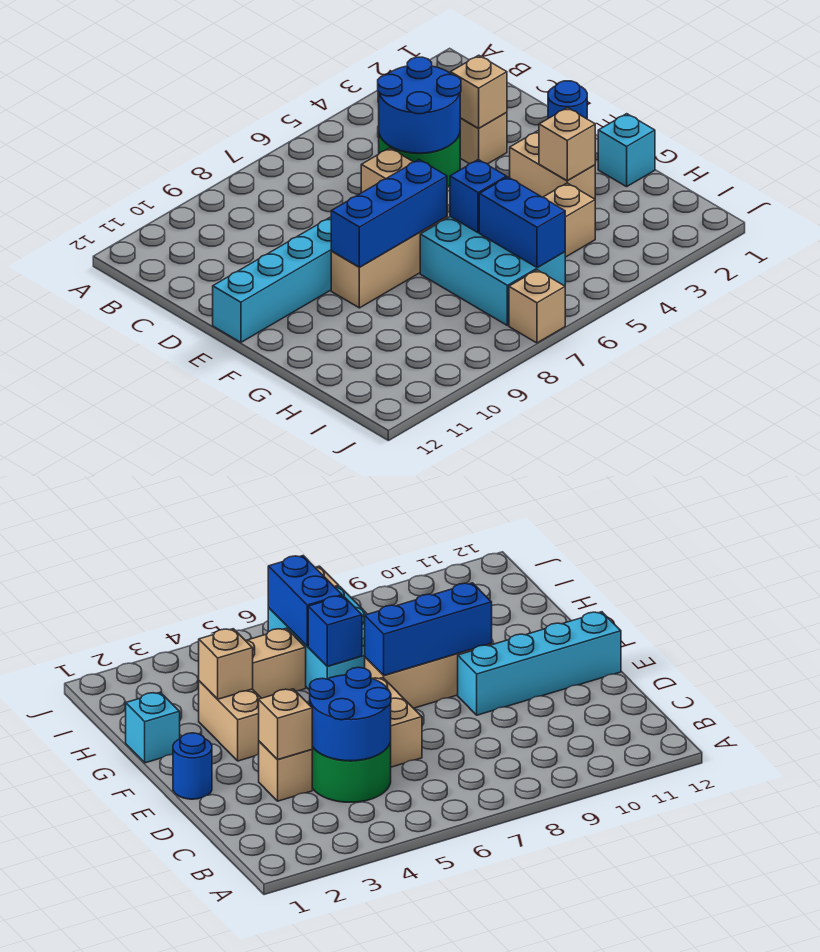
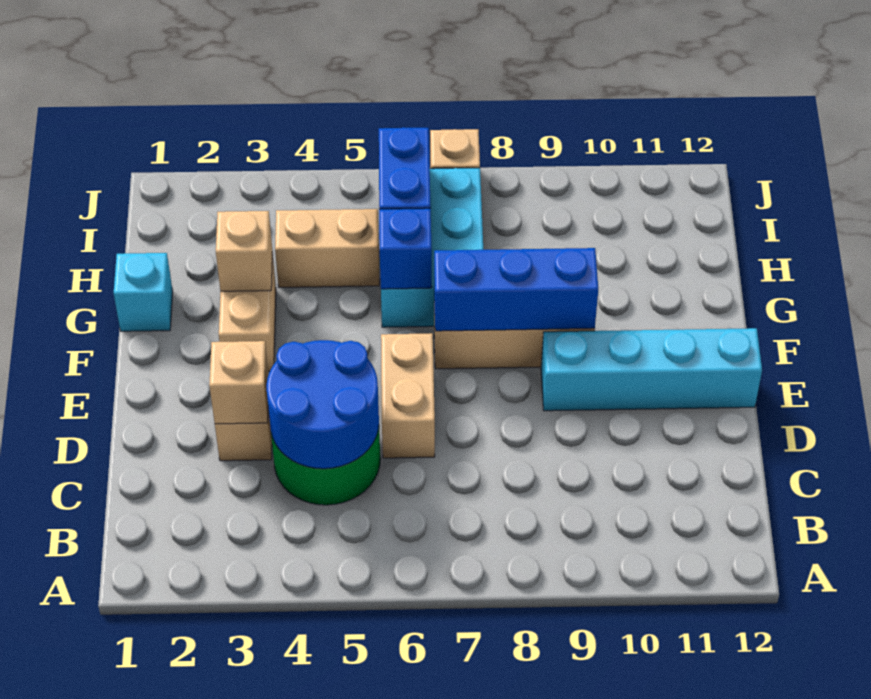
blue round brick E1 level 1 -> none

